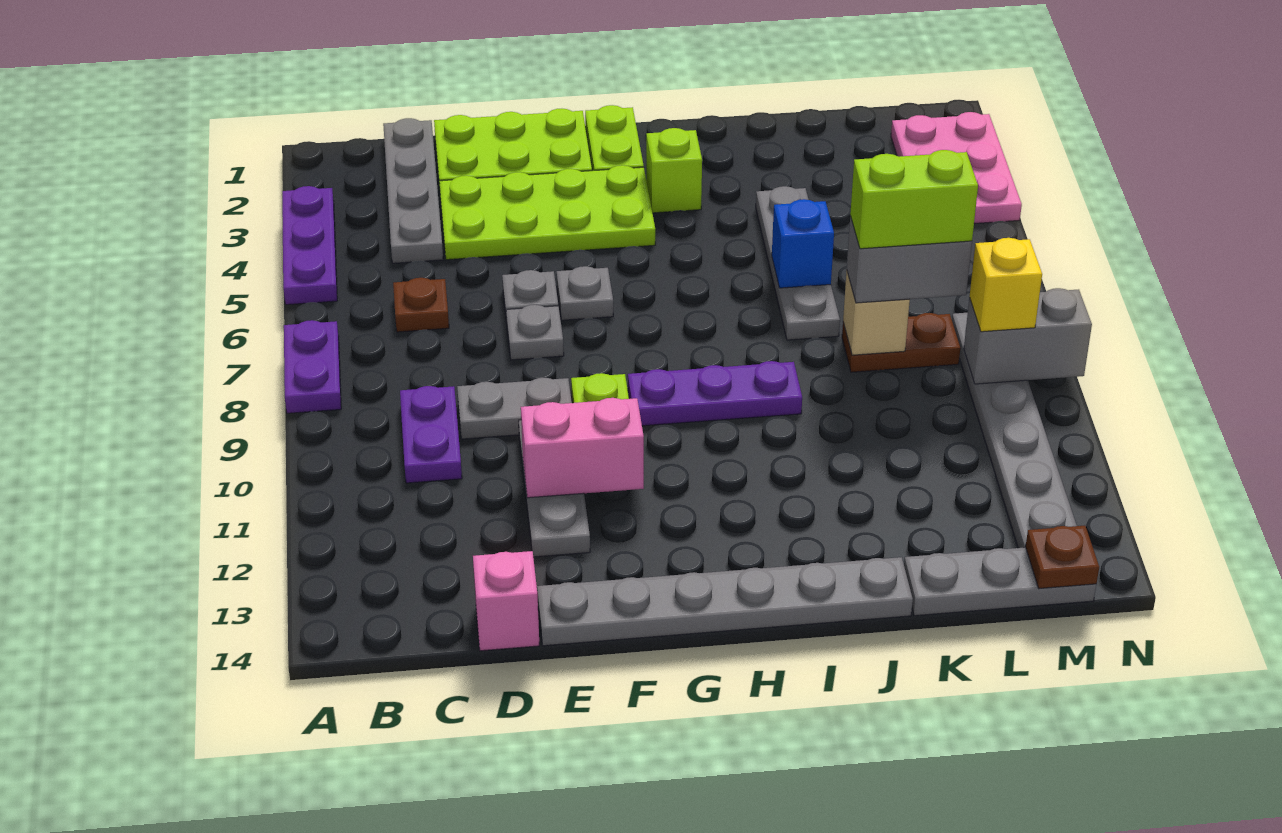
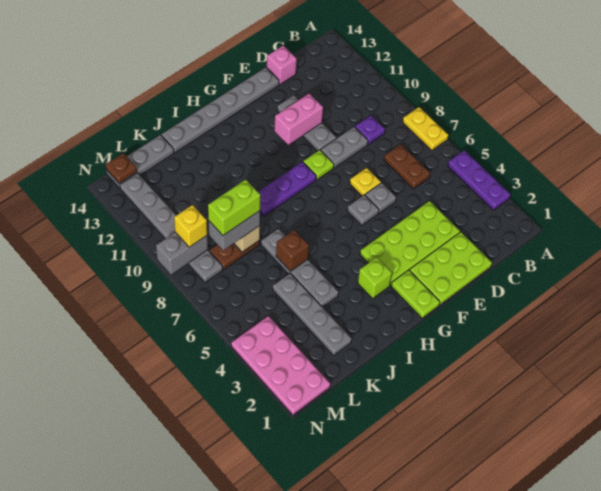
purple plate A7:A8 level 1 -> yellow plate A7:A8 level 1
grey plate C1:C4 level 1 -> grey plate K2:K5 level 1
brown plate C6 level 1 -> brown plate C6:C7 level 1
purple plate C9:C10 level 1 -> purple plate C9 level 1
grey plate E7 level 1 -> yellow plate E7 level 1
blue brick J6 level 2 -> brown brick J6 level 2
pink plate M2:N4 level 1 -> pink plate M1:N4 level 1

